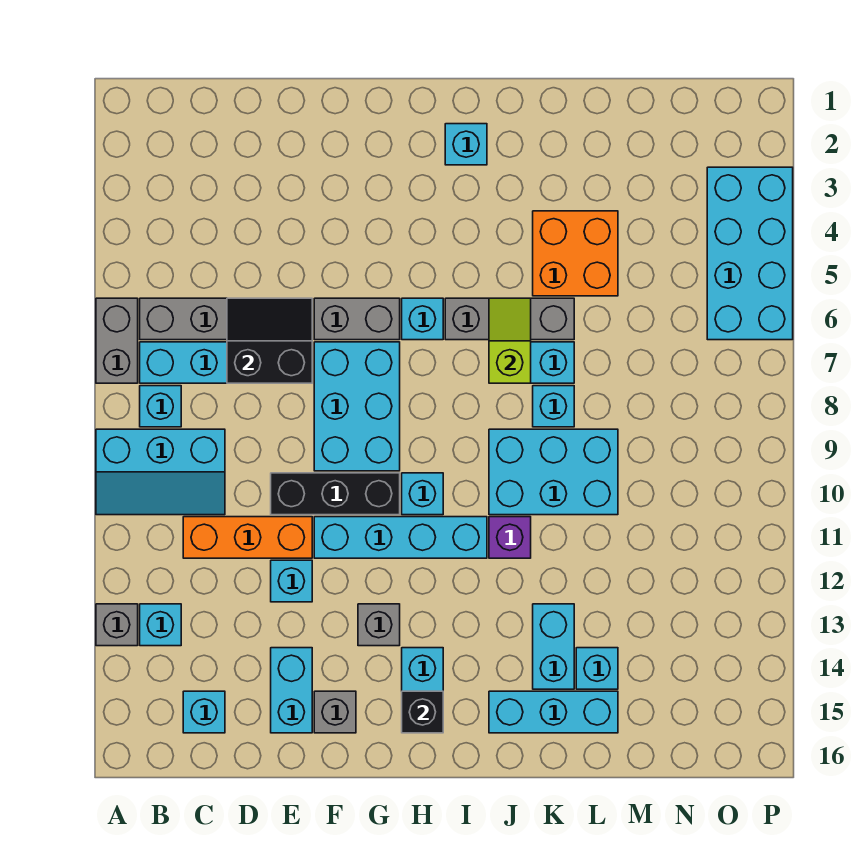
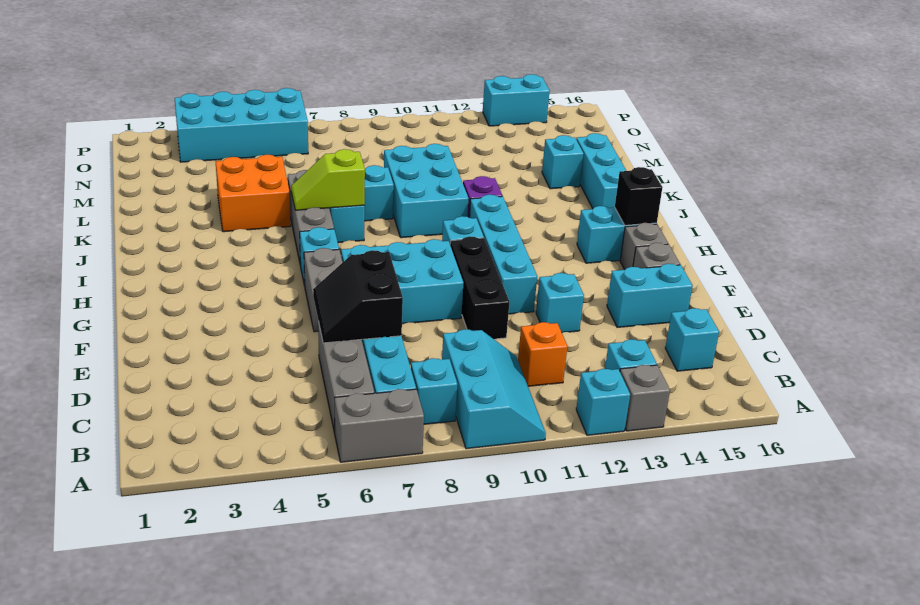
orange brick C11:E11 level 1 -> orange brick C11 level 1
grey brick G13 level 1 -> grey brick G15 level 1
cyan brick I2 level 1 -> cyan brick A12 level 1
cyan brick K13:K14 level 1 -> cyan brick P13:P14 level 1

